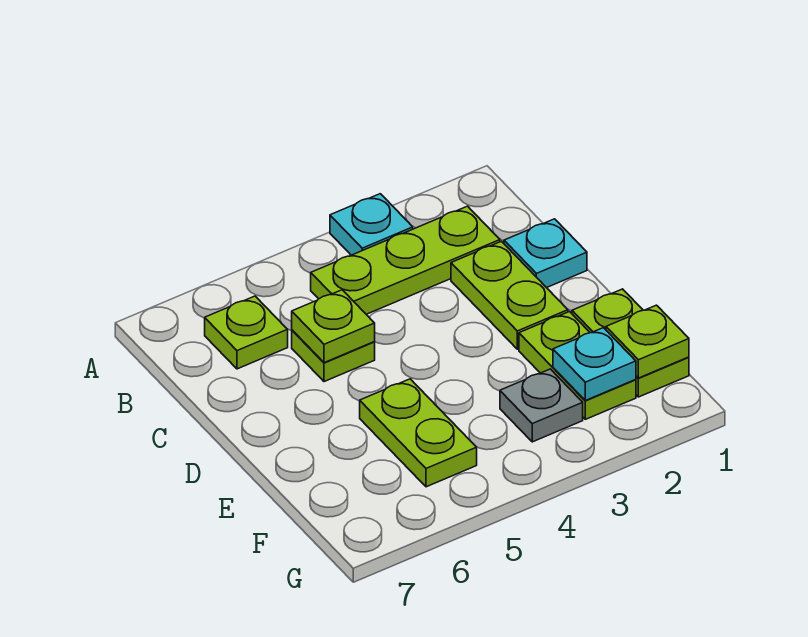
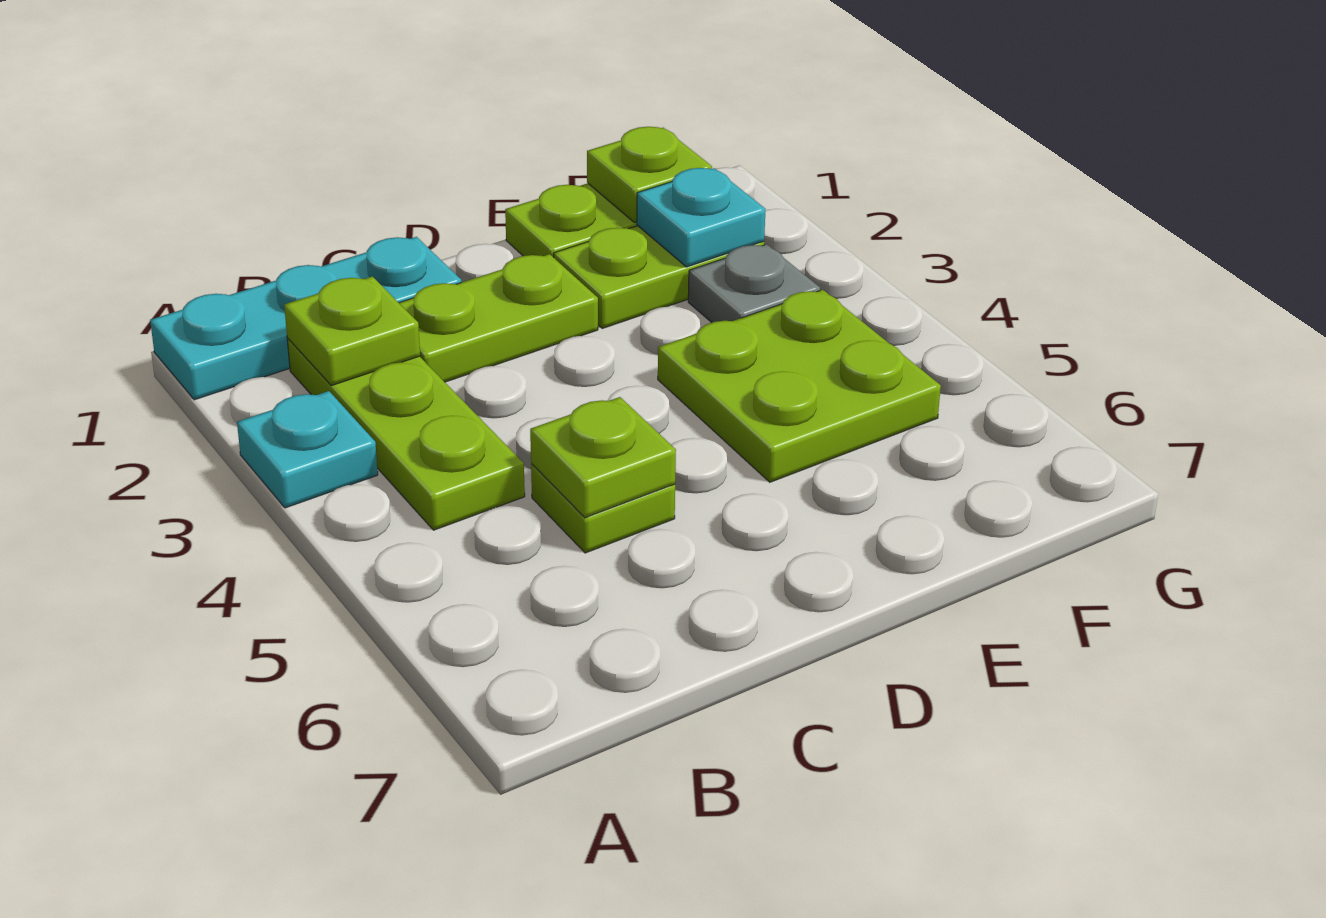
lime plate B6 level 1 -> lime plate B2 level 2
cyan plate C1 level 1 -> cyan plate A1:C1 level 1
lime plate E5:F5 level 1 -> lime plate E4:F5 level 1

